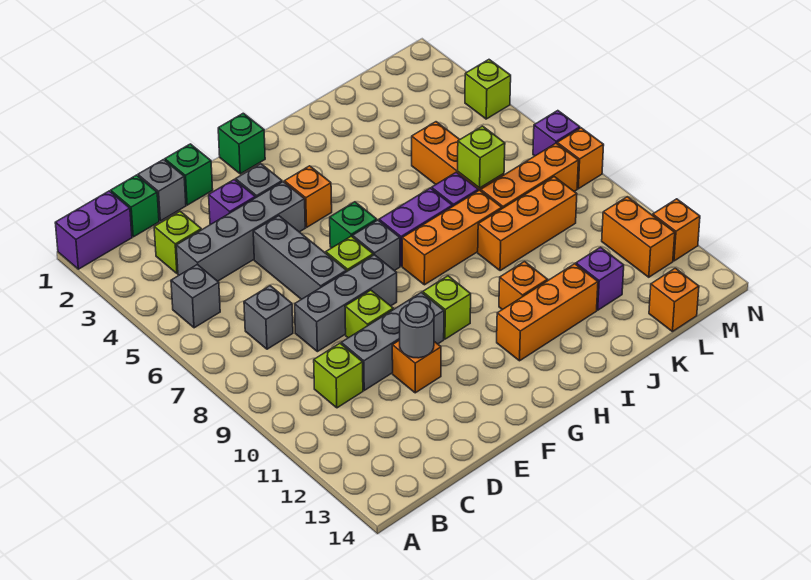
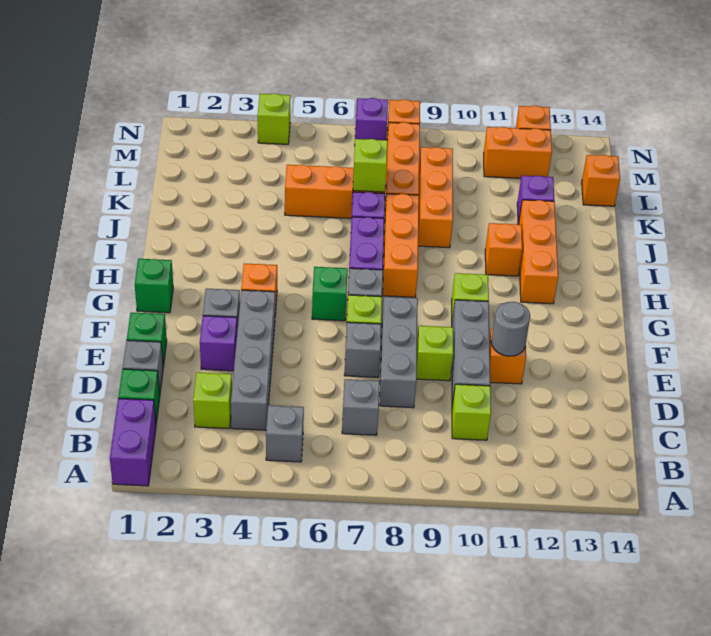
grey brick E5:E7 level 1 -> grey brick E7 level 1

